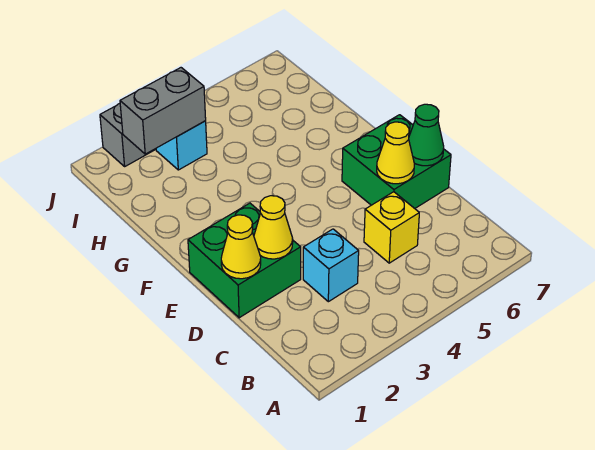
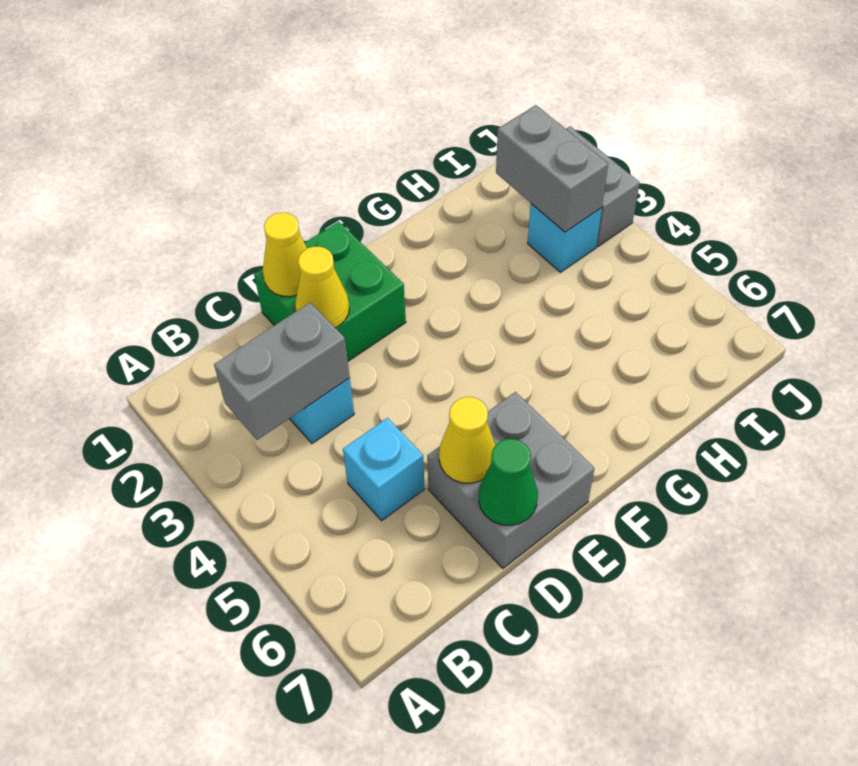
none -> grey brick B3:C3 level 2
yellow brick C5 level 1 -> cyan brick C5 level 1
green brick D6:E7 level 1 -> grey brick D6:E7 level 1

